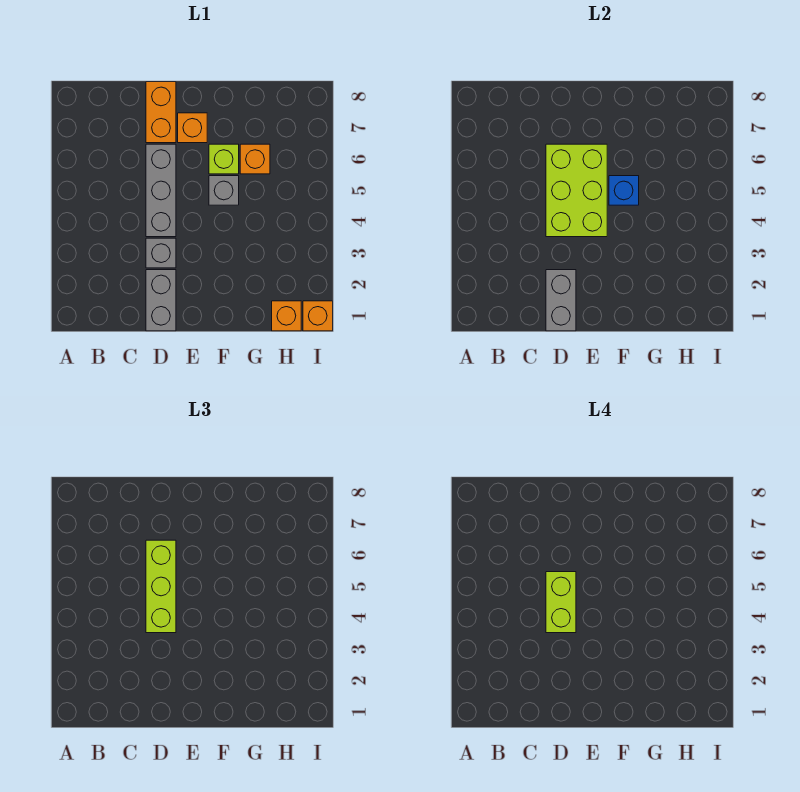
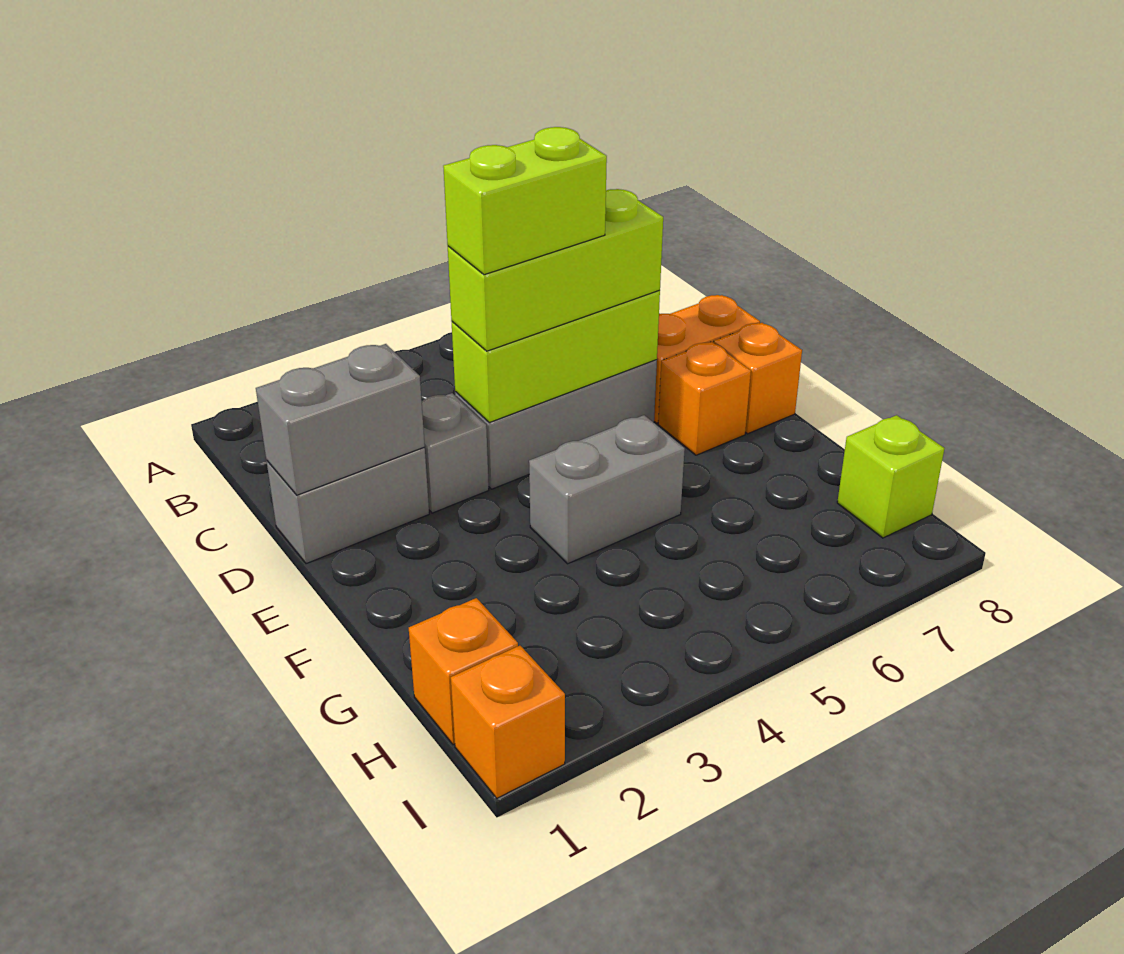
lime brick D4:E6 level 2 -> lime brick D4:D6 level 2
grey brick F5 level 1 -> grey brick F4:F5 level 1
blue brick F5 level 2 -> none
lime brick F6 level 1 -> lime brick H8 level 1
orange brick G6 level 1 -> orange brick E8 level 1

